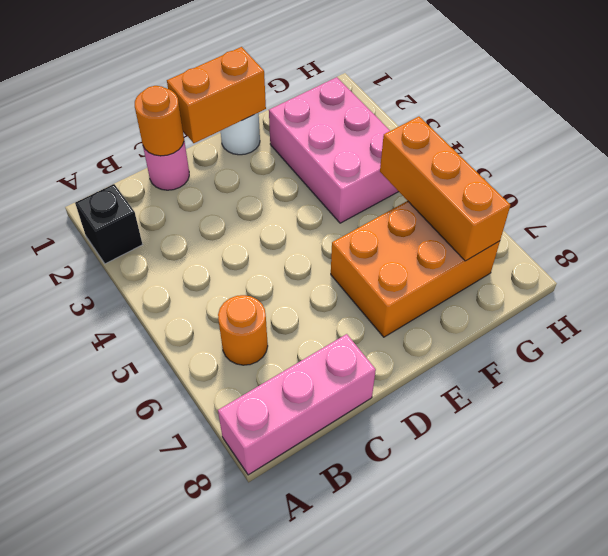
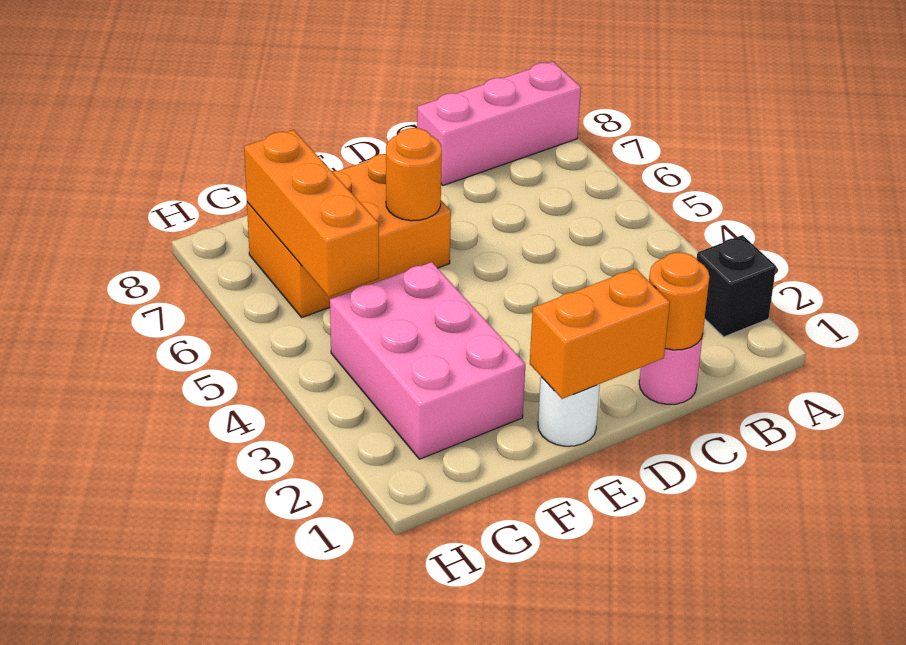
orange round brick B6 level 1 -> orange round brick E6 level 2

